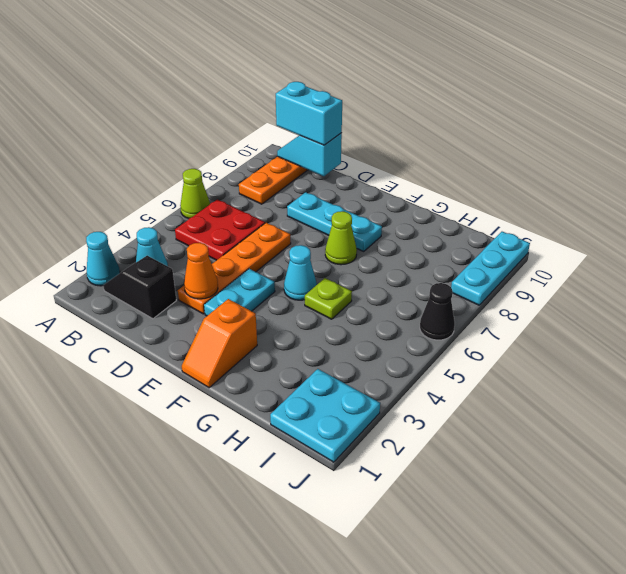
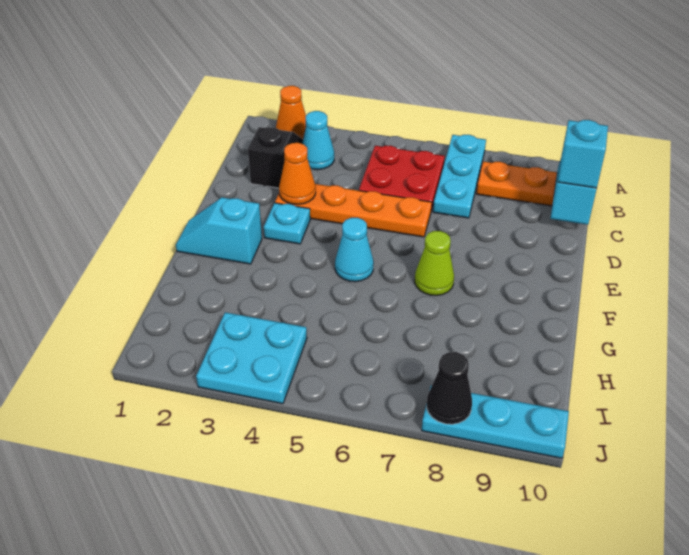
cyan cone A2 level 1 -> orange cone A2 level 1
lime cone A6 level 1 -> none
cyan brick B10:C10 level 3 -> cyan brick C10 level 3
cyan plate D8:F8 level 1 -> cyan plate A7:C7 level 1
cyan plate E3:E4 level 1 -> cyan plate E3 level 1
orange slope F1:F2 level 1 top 2 -> cyan slope F1:F2 level 1 top 2
lime plate G5 level 1 -> none
cyan plate I1:J2 level 1 -> cyan plate I3:J4 level 1
black cone J6 level 1 -> black cone J8 level 2

